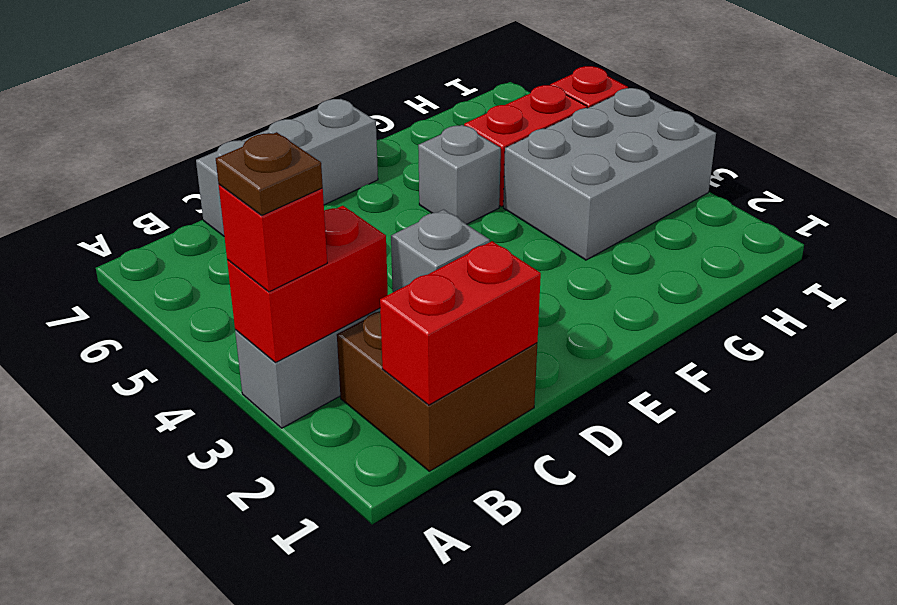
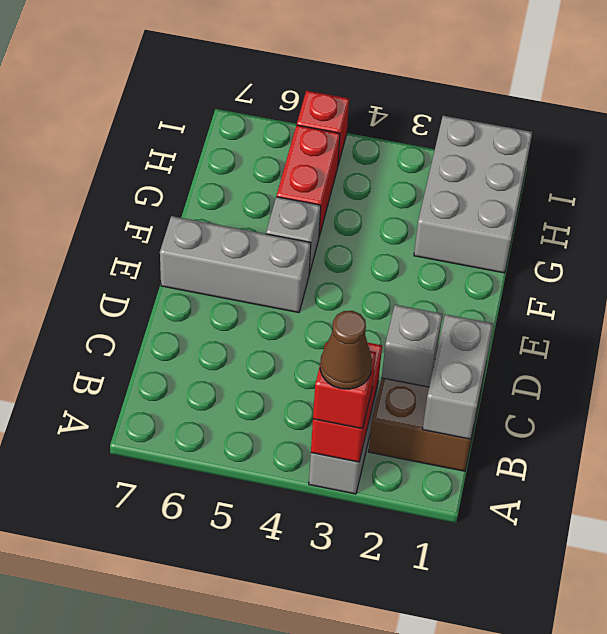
brown plate A3 level 4 -> brown cone A3 level 4
red brick B1:C1 level 2 -> grey brick B1:C1 level 2
grey brick C7:E7 level 1 -> grey brick E5:E7 level 1
grey brick G3:I4 level 1 -> grey brick G1:I2 level 1

